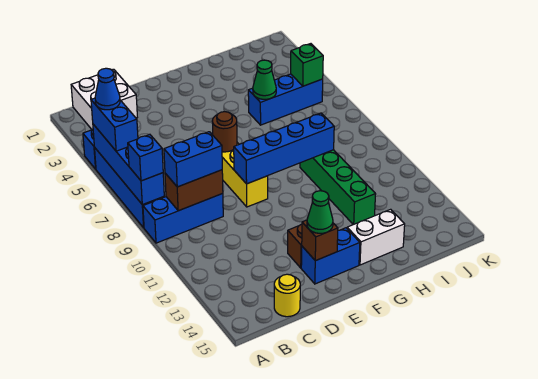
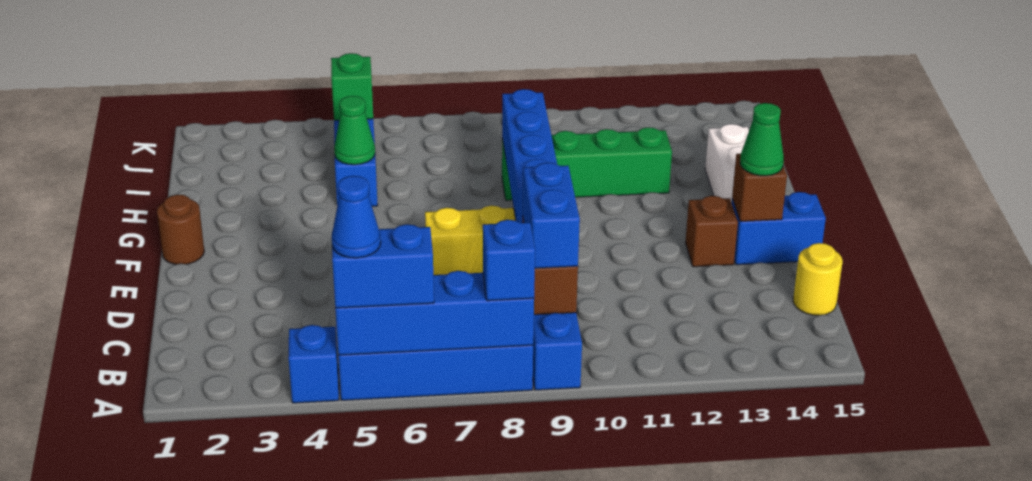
white brick B1:C2 level 1 -> none
brown round brick E7 level 2 -> brown round brick F1 level 1
blue brick E14:F14 level 1 -> blue brick E14:E15 level 1

